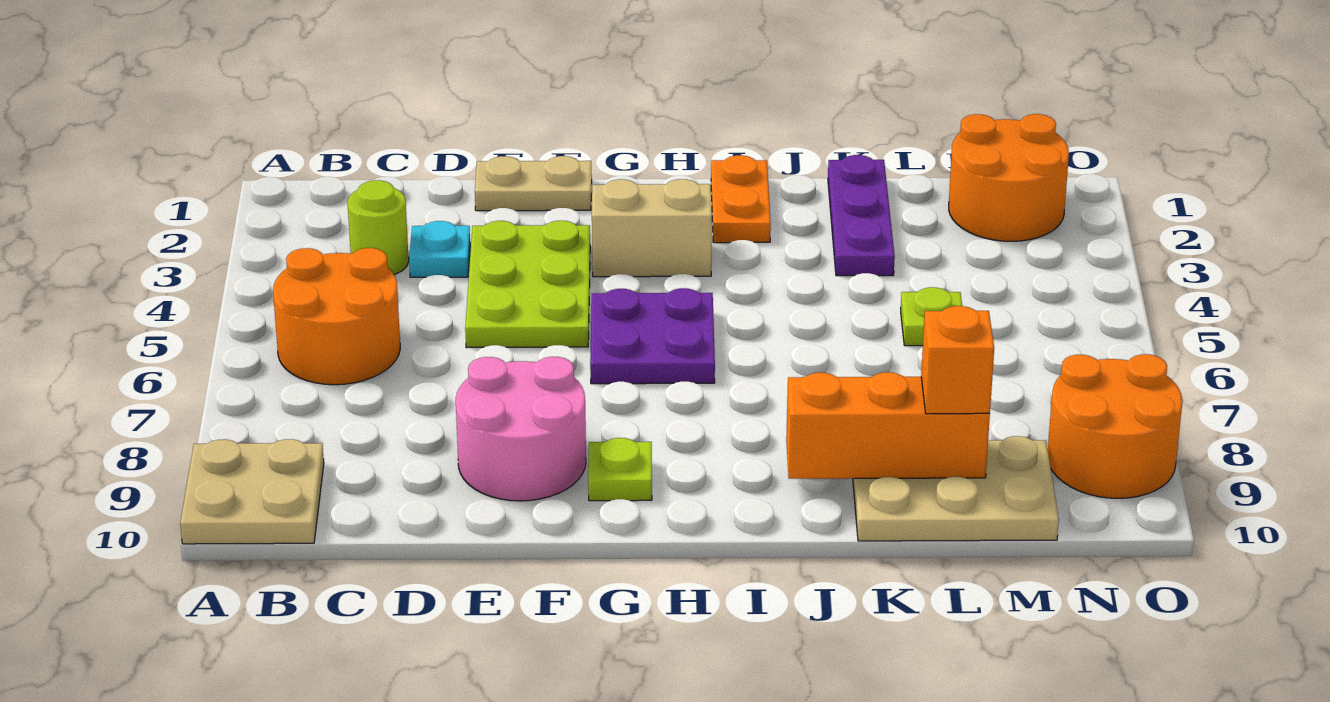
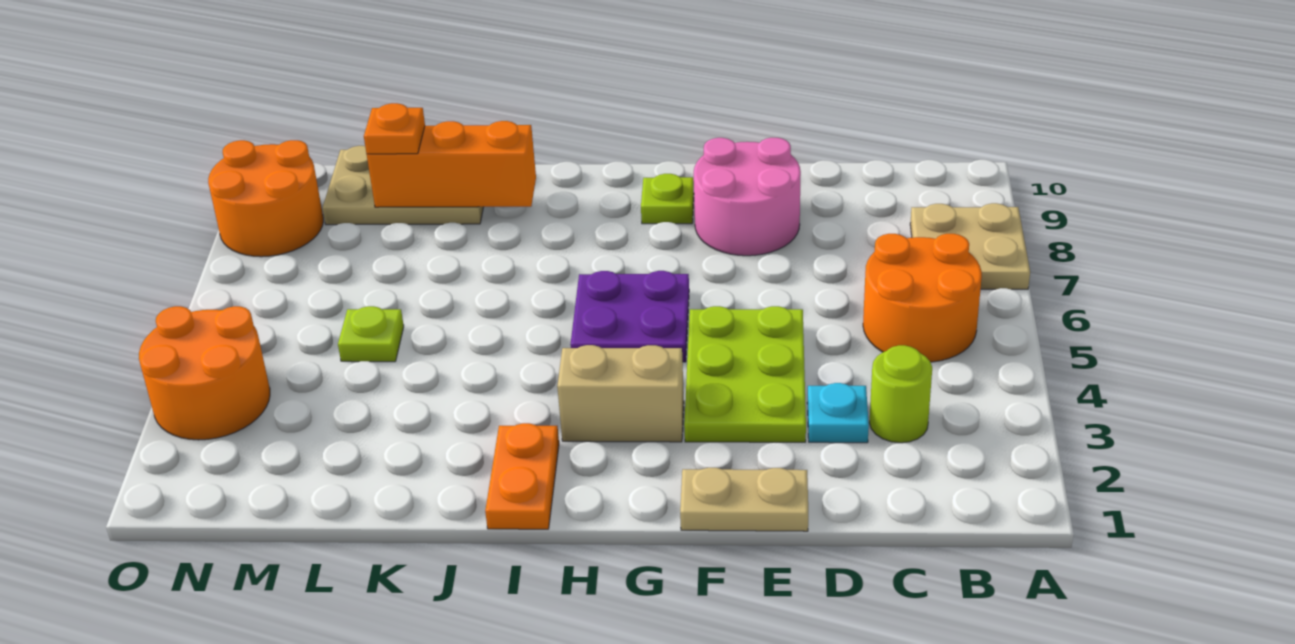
tan plate A9:B10 level 1 -> tan plate A7:B8 level 1
purple plate K1:K3 level 1 -> none
orange brick L9 level 3 -> orange plate L9 level 3
orange round brick M1:N2 level 1 -> orange round brick N3:O4 level 1

